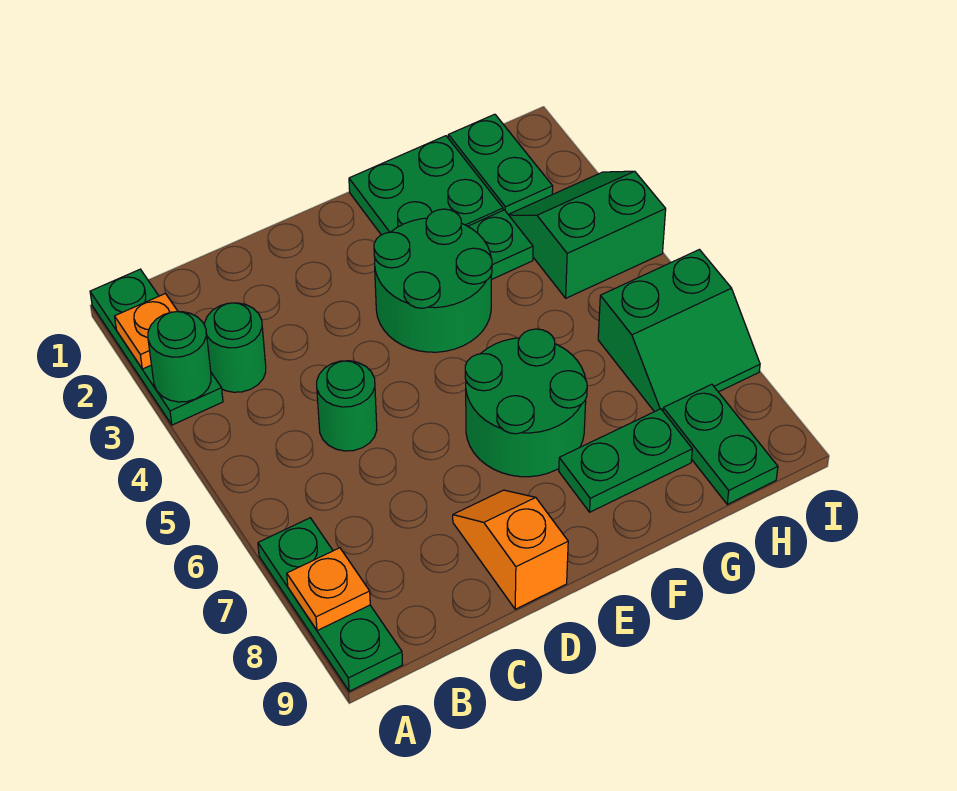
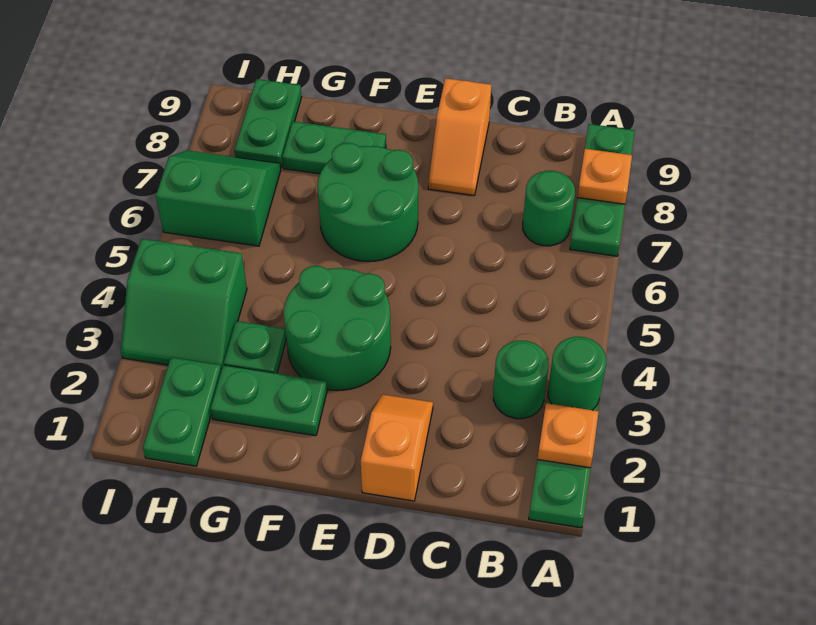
green round brick C5 level 1 -> green round brick B7 level 1
none -> orange slope D1:D2 level 1 top 1
green plate F1:G2 level 1 -> green plate F2:G2 level 1

